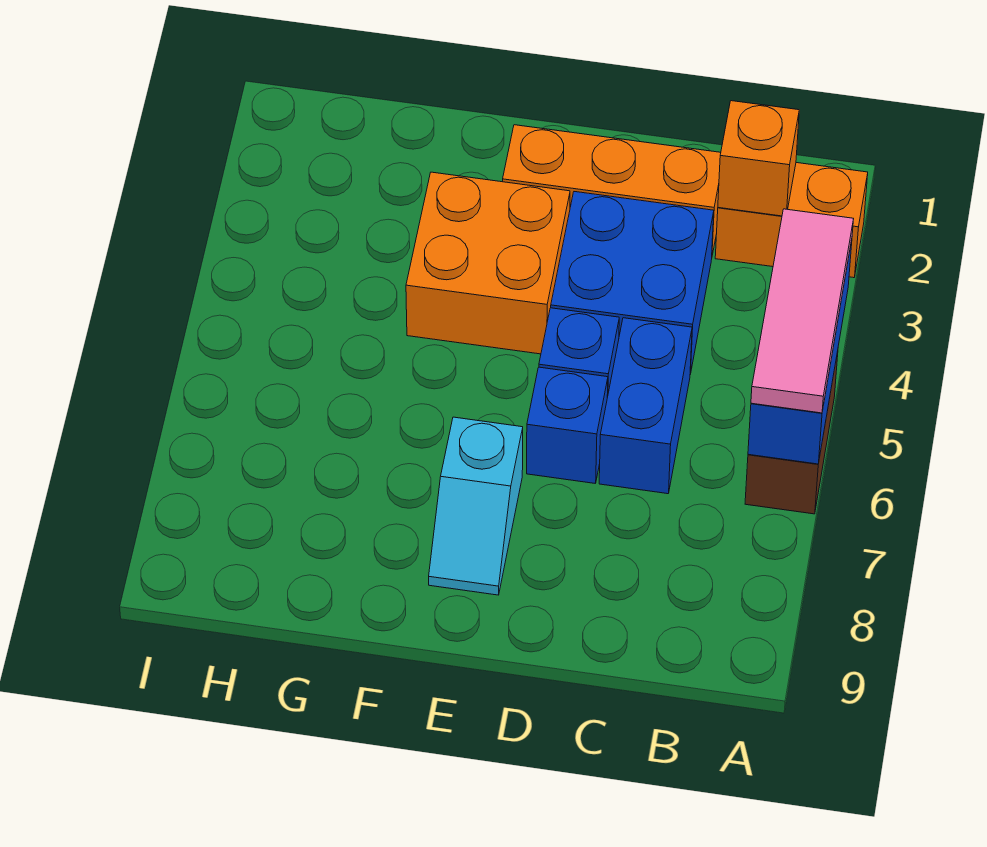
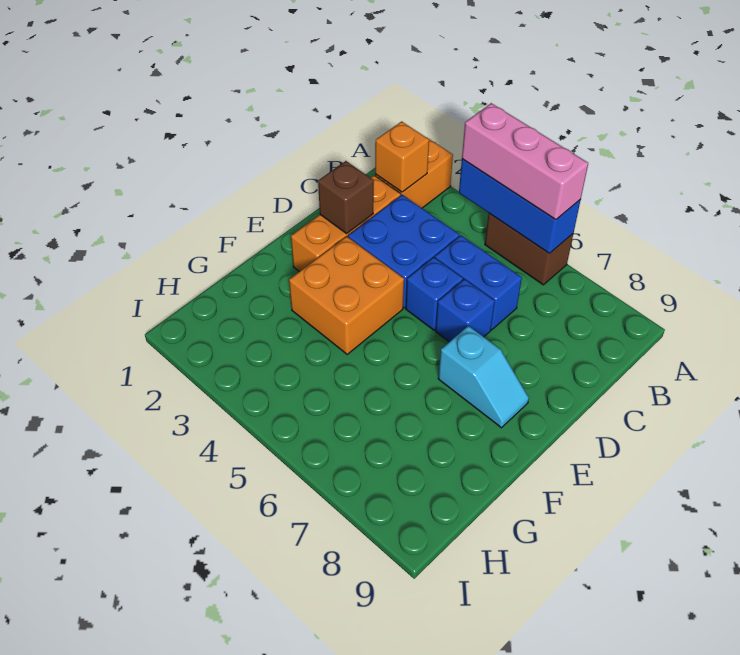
pink tile A4:A6 level 3 -> pink brick A4:A6 level 3
none -> brown brick D2 level 2

